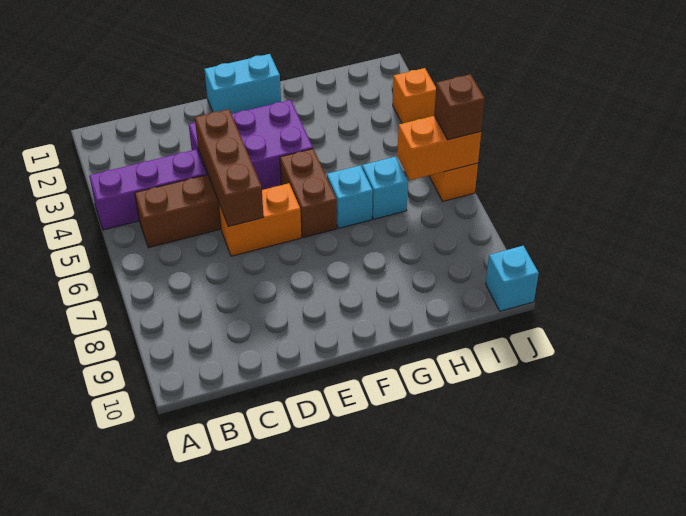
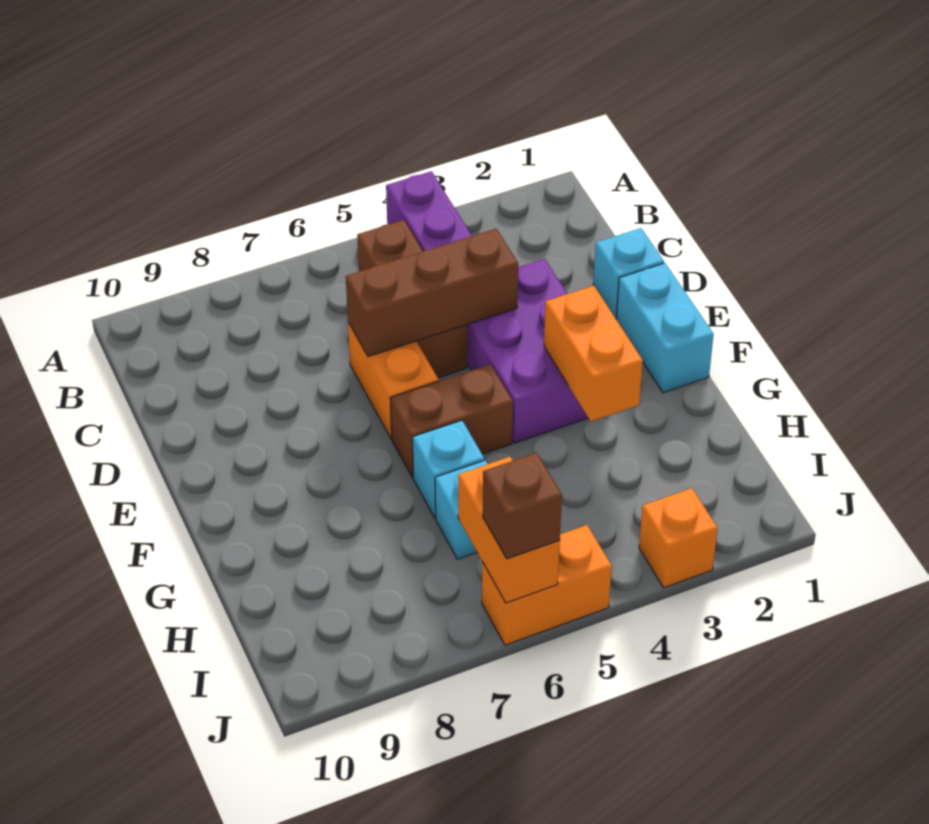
none -> orange brick F3:G3 level 2
cyan brick J10 level 1 -> cyan brick D1 level 1

